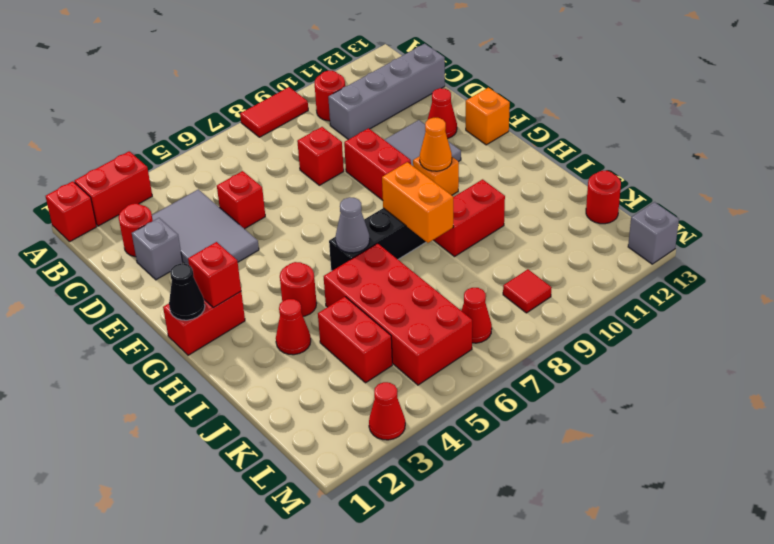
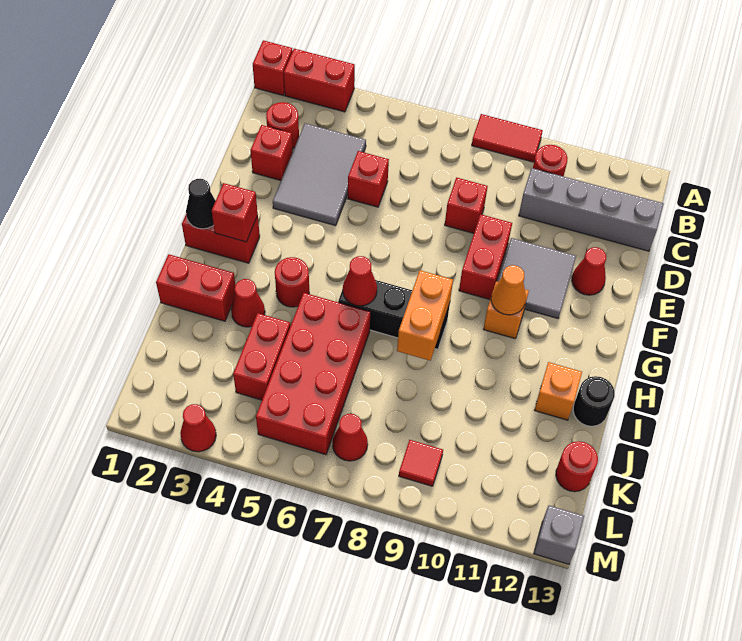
grey brick D2 level 1 -> red brick D2 level 1
orange brick F13 level 1 -> orange brick I12 level 1
grey cone H6 level 2 -> red cone H6 level 2
red brick I9:I10 level 1 -> red brick I1:I2 level 1
none -> black round brick I13 level 1

